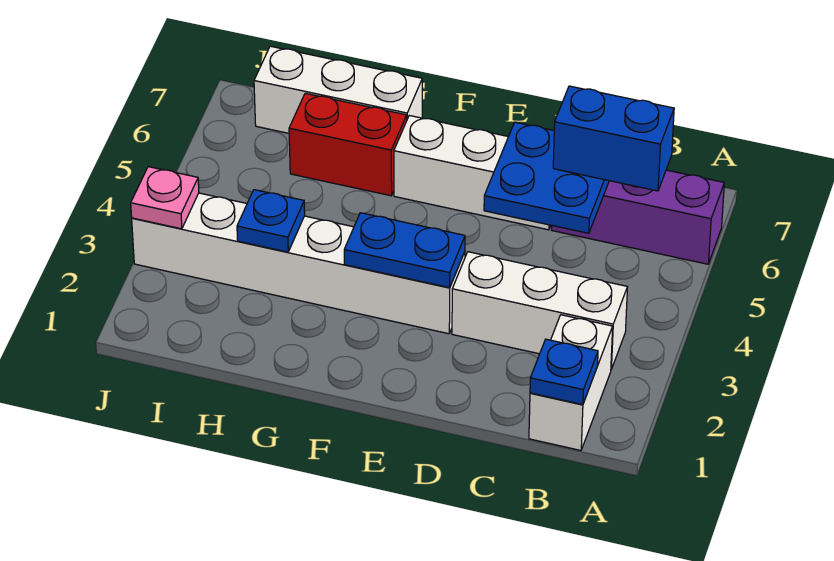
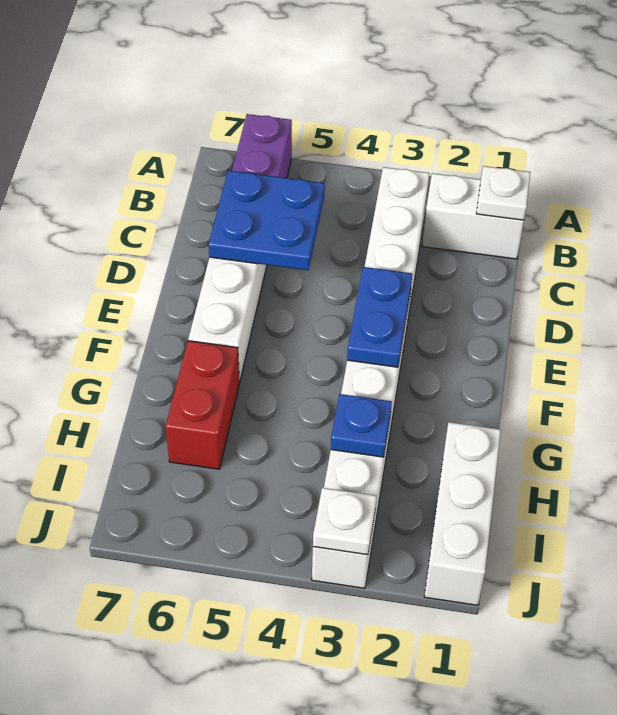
blue plate B1 level 2 -> white plate B1 level 2
blue brick B6:C6 level 3 -> none
white brick G7:I7 level 1 -> white brick H1:J1 level 1
pink plate J3 level 2 -> white plate J3 level 2

